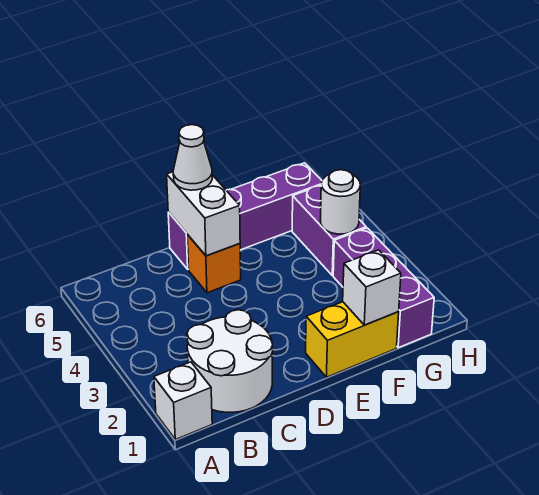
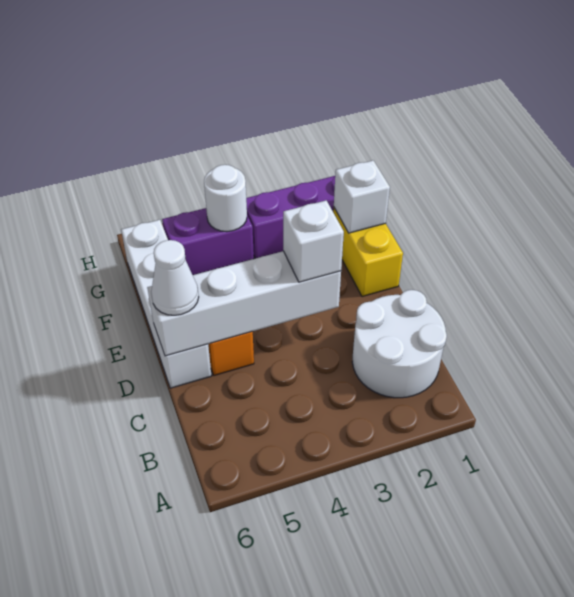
white brick A1 level 1 -> white brick D3 level 3
white brick D5:D6 level 2 -> white brick D3:D6 level 2
purple brick D6:G6 level 1 -> white brick D6:G6 level 1

